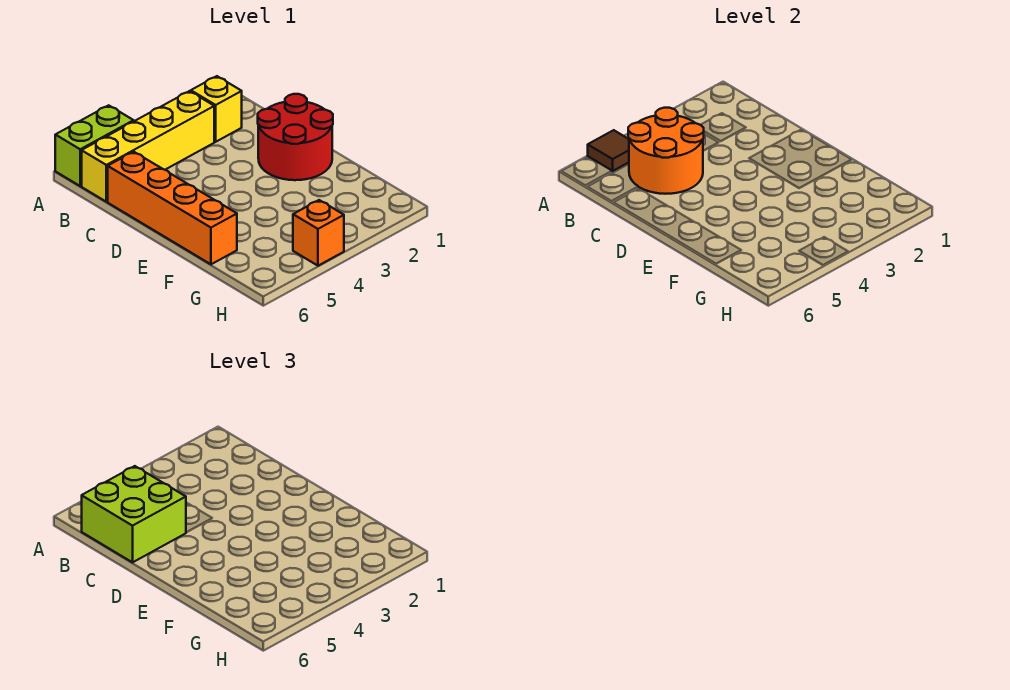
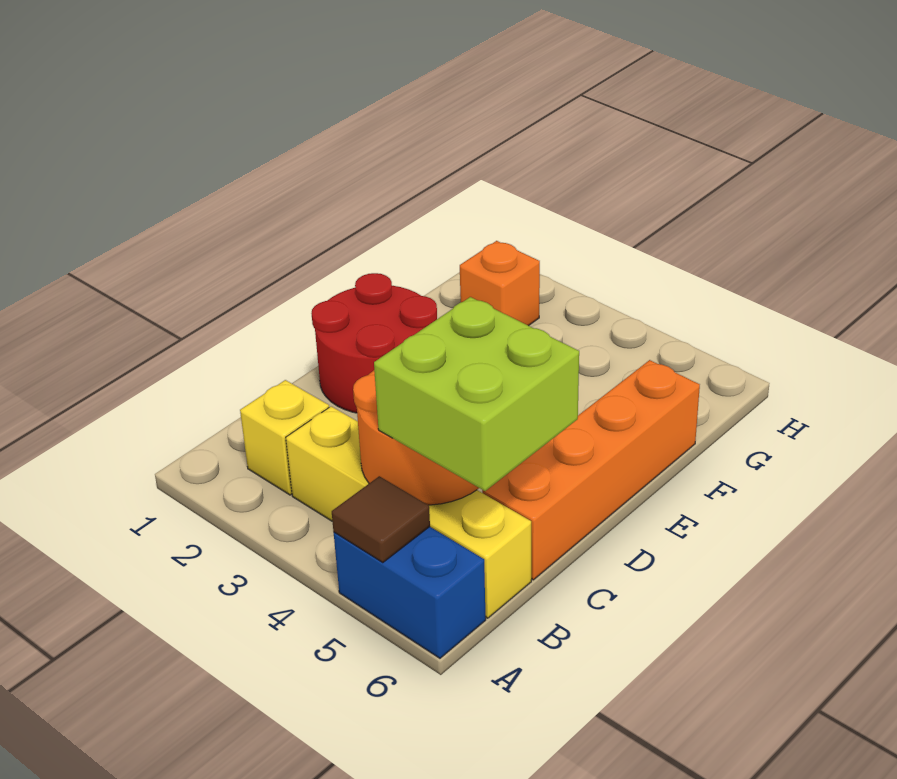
lime brick A5:A6 level 1 -> blue brick A5:A6 level 1
orange brick H4 level 1 -> orange brick G2 level 1

